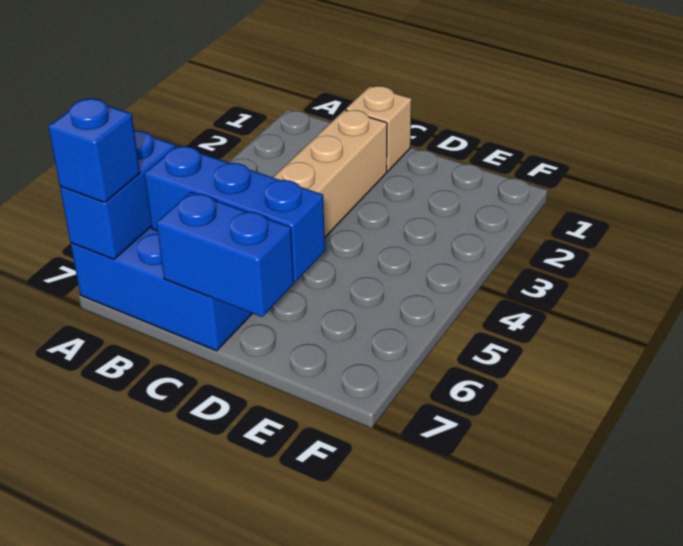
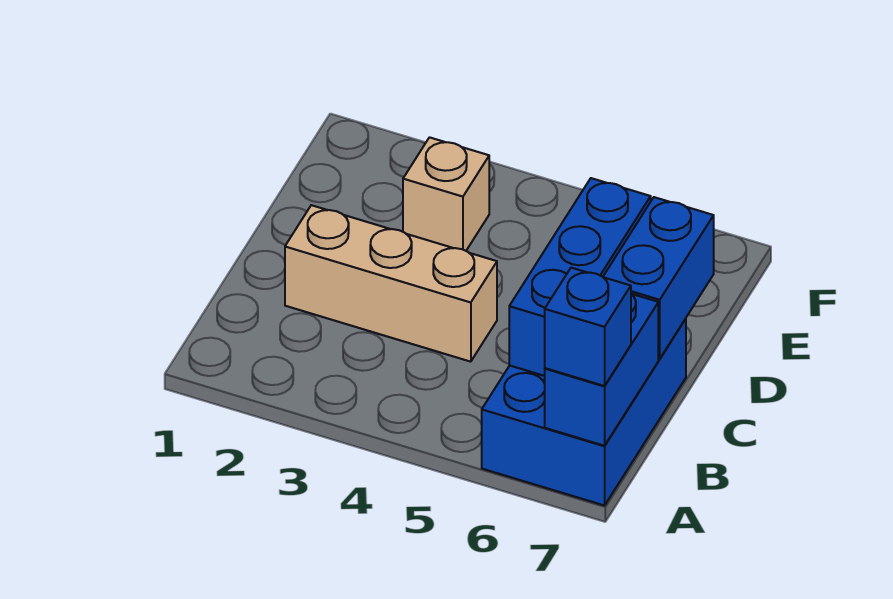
blue brick A6:A7 level 2 -> blue brick A7:B7 level 2
tan brick C1 level 1 -> tan brick E3 level 1

